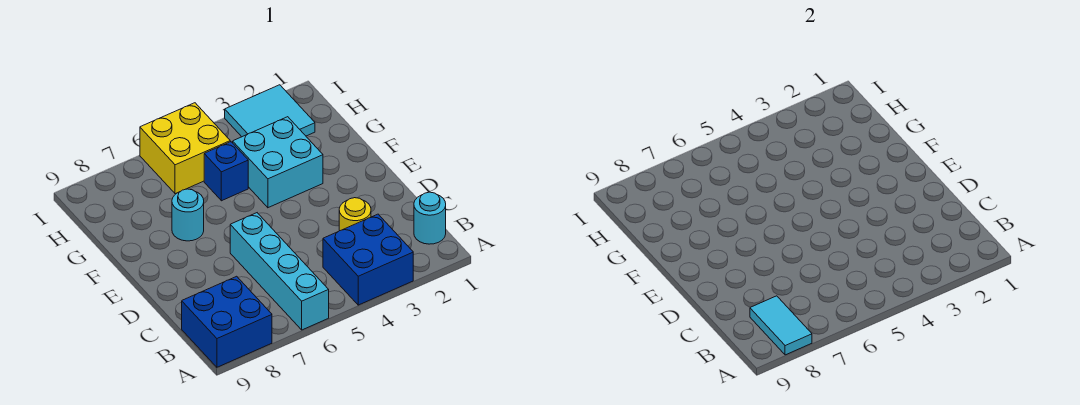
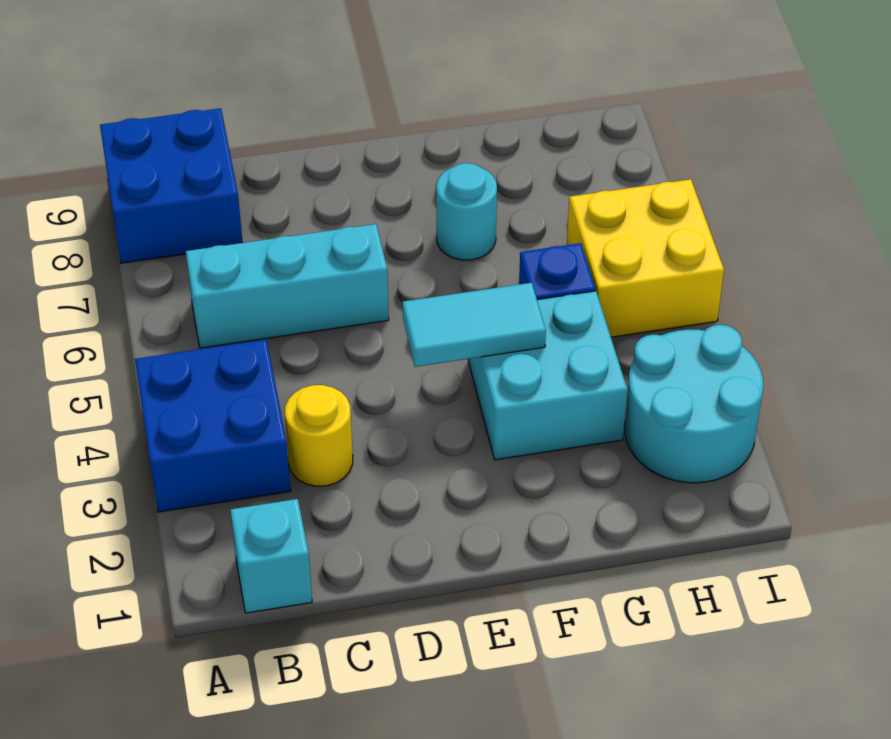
cyan brick A6:D6 level 1 -> cyan brick B6:D6 level 1
cyan tile A8:B8 level 2 -> cyan tile E4:F4 level 2
cyan round brick B1 level 1 -> cyan brick B1 level 1
cyan tile H2:I3 level 1 -> cyan round brick H2:I3 level 1

